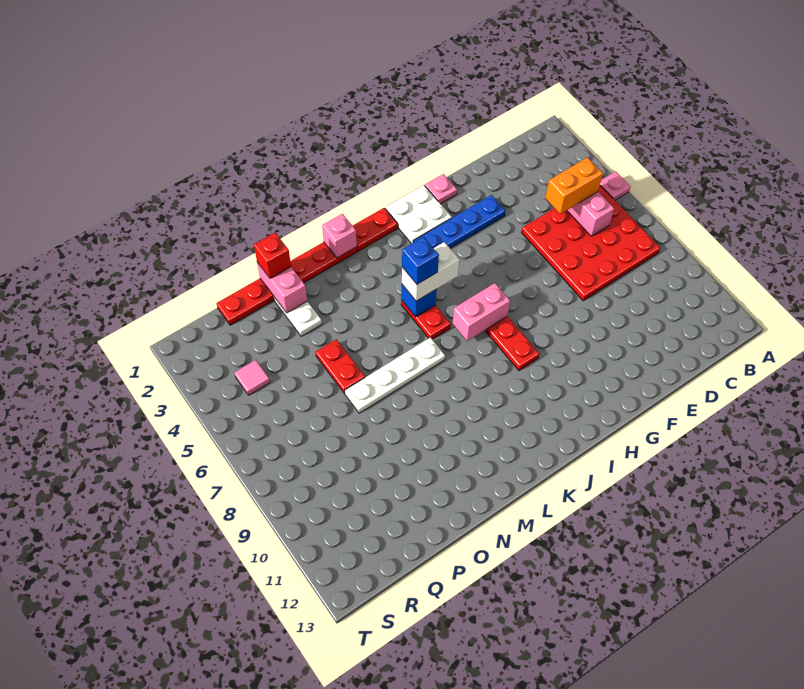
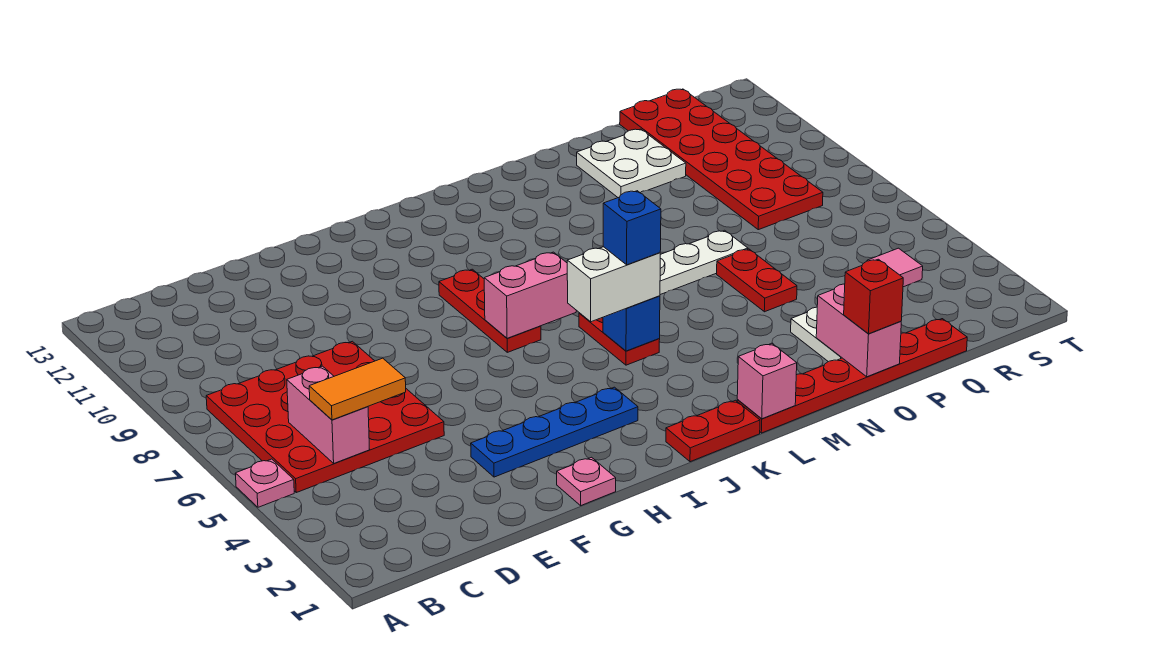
orange brick C5:D5 level 3 -> orange tile C5:D5 level 3
white plate H1:I2 level 1 -> white plate O11:P12 level 1
none -> red plate Q8:R13 level 1

